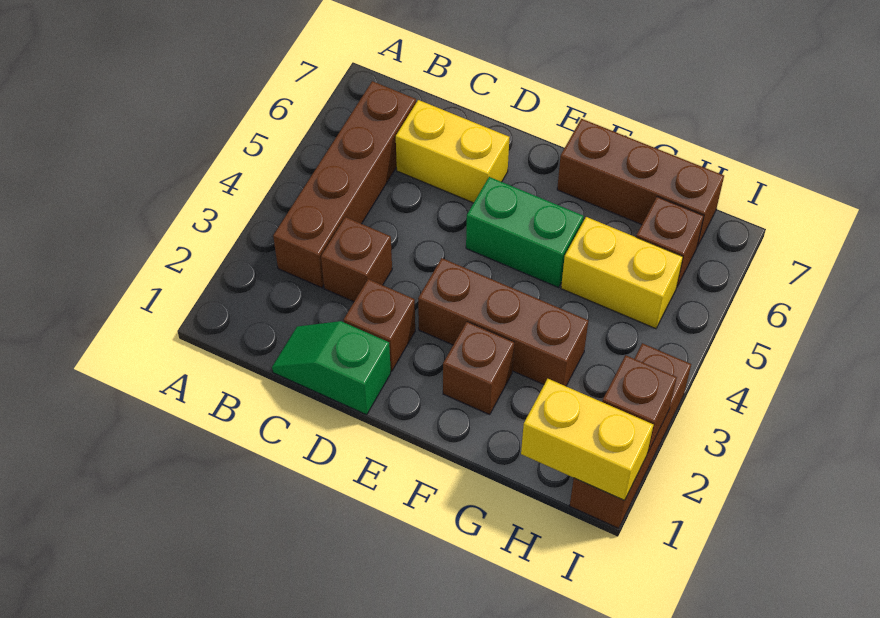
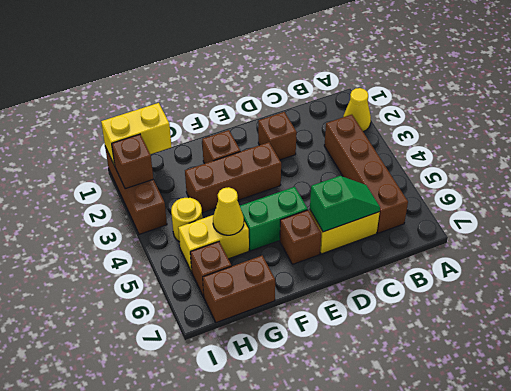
none -> yellow cone A2 level 1
green slope C1:D1 level 1 top D -> green slope C6:D6 level 2 top D
brown brick C3 level 1 -> brown brick E6 level 1
brown brick F7:H7 level 1 -> brown brick G7:H7 level 1
none -> yellow cone G5 level 2
none -> yellow round brick H4 level 1

